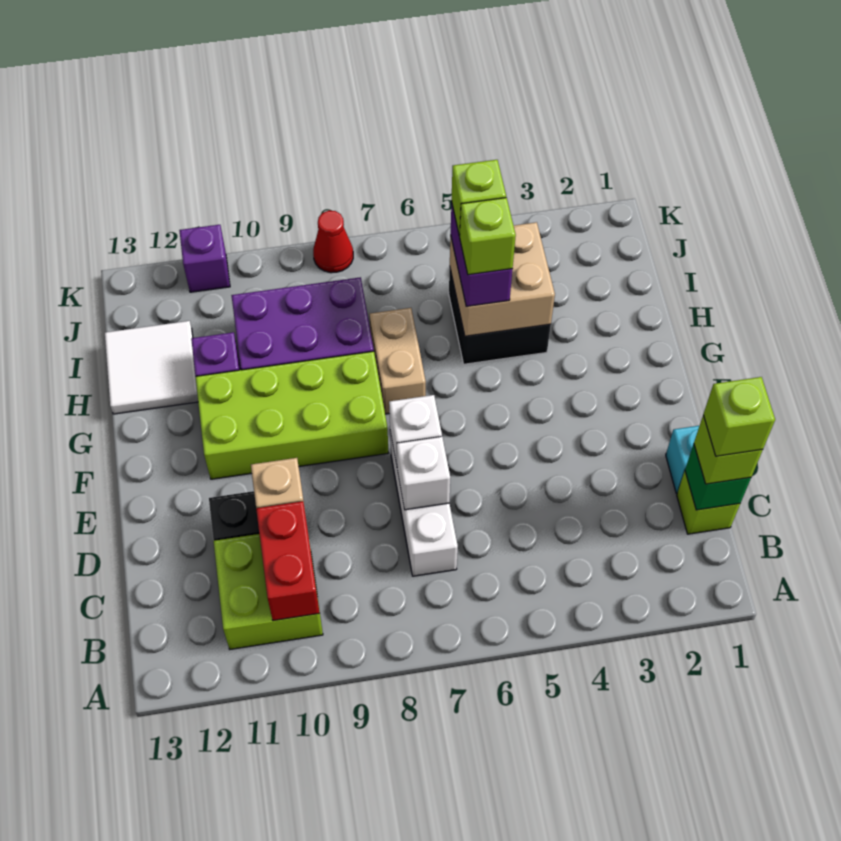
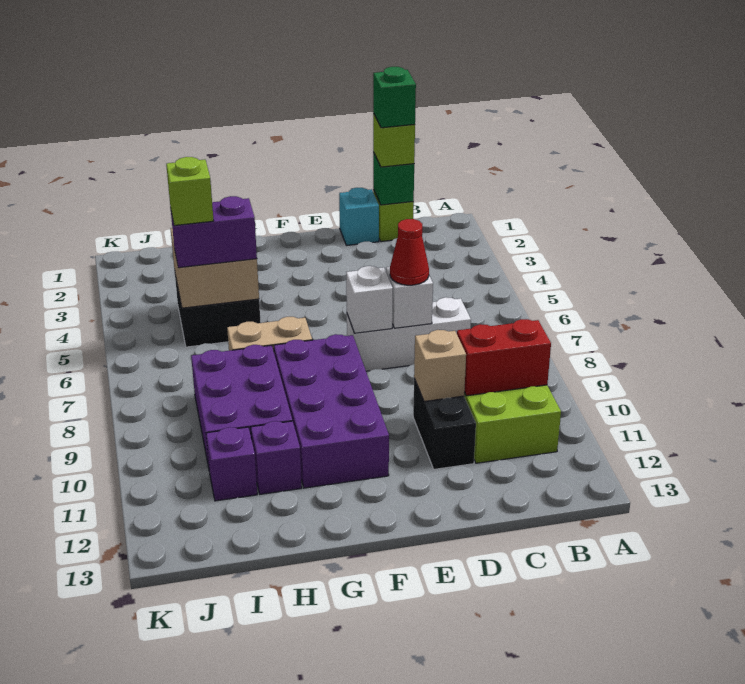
lime brick C1 level 4 -> green brick C1 level 4
lime brick F8:G11 level 1 -> purple brick F8:G11 level 1
lime brick H5 level 4 -> none
white tile H12:I13 level 1 -> none
red cone K8 level 1 -> red cone D7 level 3
purple brick K11 level 1 -> purple brick I11 level 1

